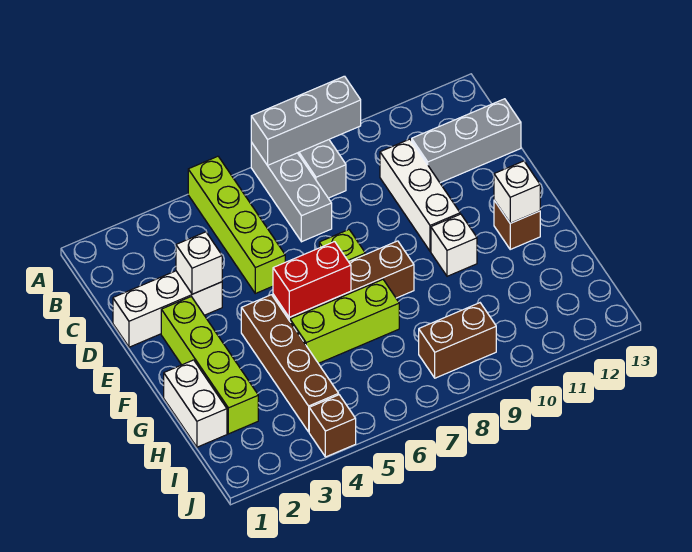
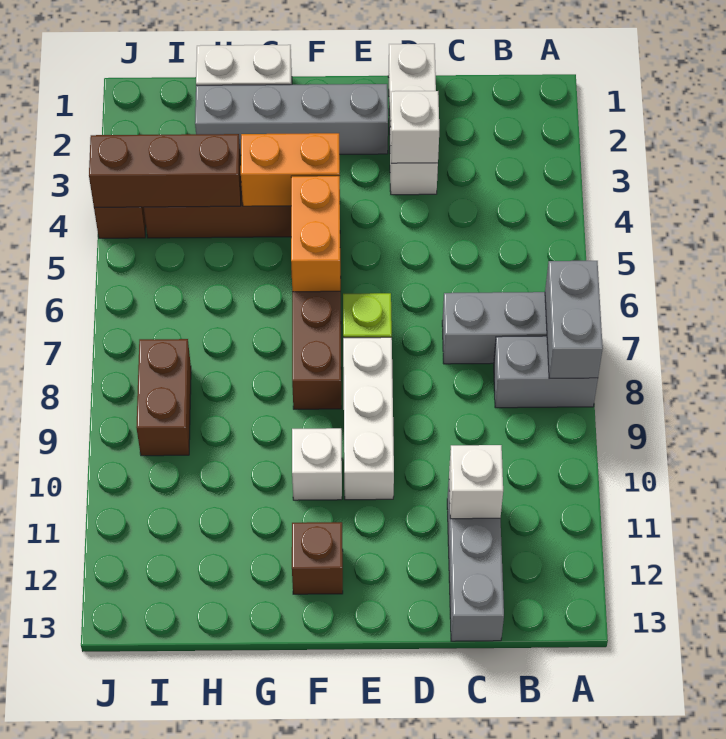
lime brick A5:D5 level 1 -> none
grey brick A7:A9 level 2 -> grey brick A7:A8 level 2
white brick C10:E10 level 1 -> white brick E8:E10 level 1
lime brick E2:H2 level 1 -> grey brick E2:H2 level 1
none -> orange brick F4:G4 level 2
red brick F5:F6 level 2 -> orange brick F5:F6 level 2
white brick F12 level 2 -> white brick C11 level 2
lime brick G5:G7 level 1 -> none
none -> brown brick H4:J4 level 2

